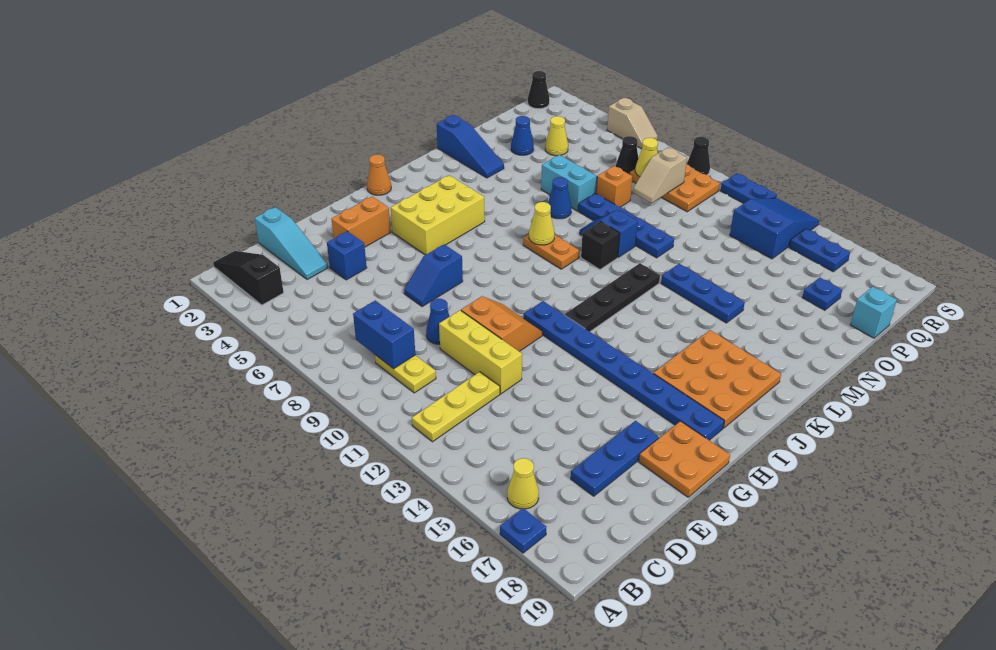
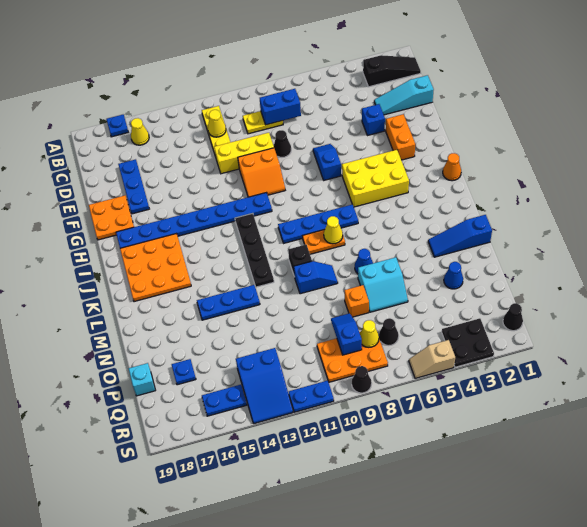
blue cone E9 level 1 -> black cone E9 level 1
yellow brick H4:J5 level 1 -> yellow brick H4:I6 level 1
blue plate N8:N11 level 1 -> blue plate J7:J10 level 1
yellow cone P4 level 1 -> yellow cone C12 level 2
tan slope P9:Q9 level 2 top Q -> blue slope P9:Q9 level 2 top Q
none -> black plate R3:S4 level 1

